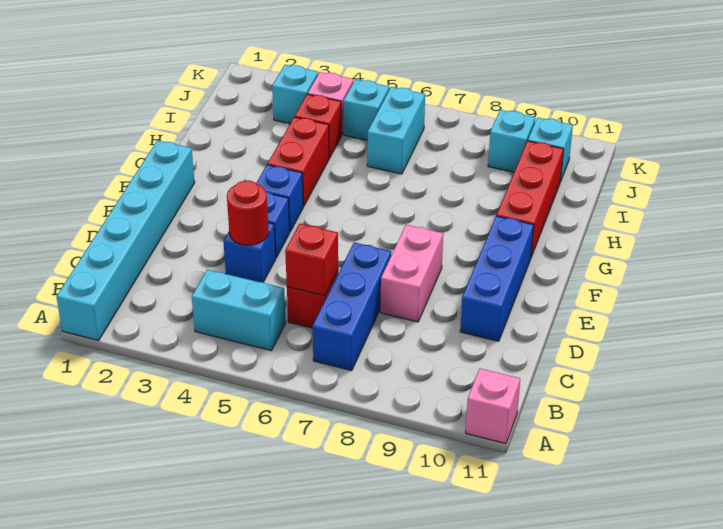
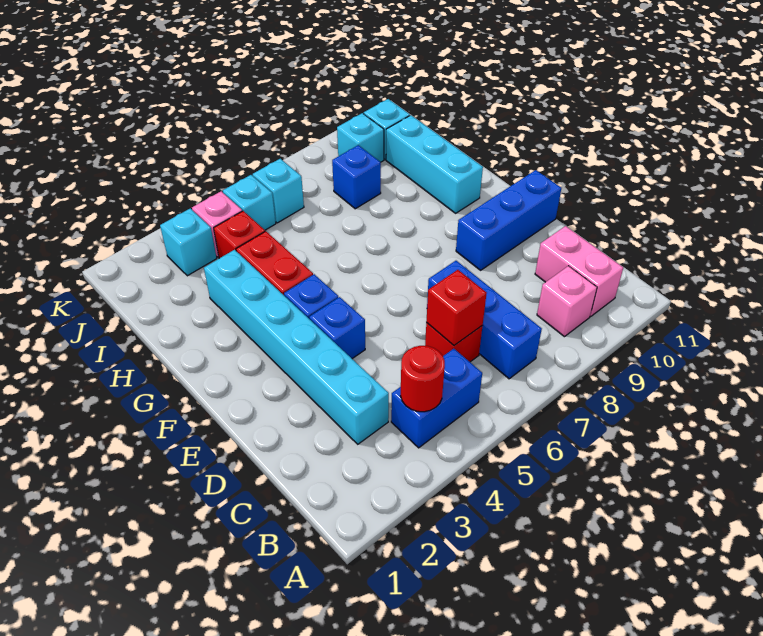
cyan brick A1:F1 level 1 -> cyan brick C3:H3 level 1
pink brick A11 level 1 -> pink brick B9 level 1
cyan brick B4:B5 level 1 -> blue brick B4:B5 level 1
blue brick D4 level 1 -> blue brick I8 level 1
red round brick D4 level 2 -> red round brick B4 level 2
pink brick D8:E8 level 1 -> pink brick B10:C10 level 1
blue brick D10:F10 level 1 -> blue brick E9:E11 level 1
red brick G10:I10 level 1 -> cyan brick G10:I10 level 1
cyan brick I6:J6 level 1 -> cyan brick J6 level 1

